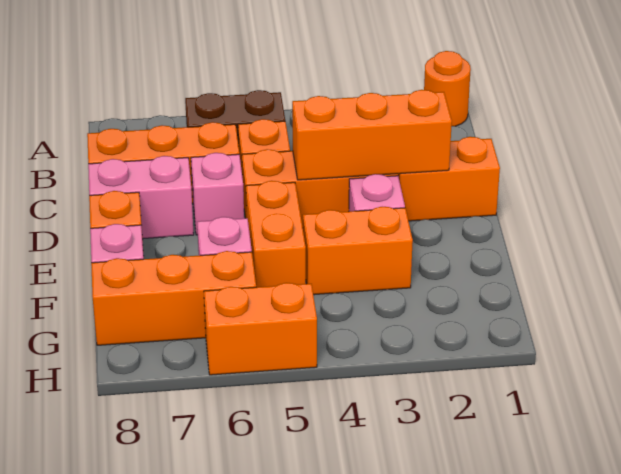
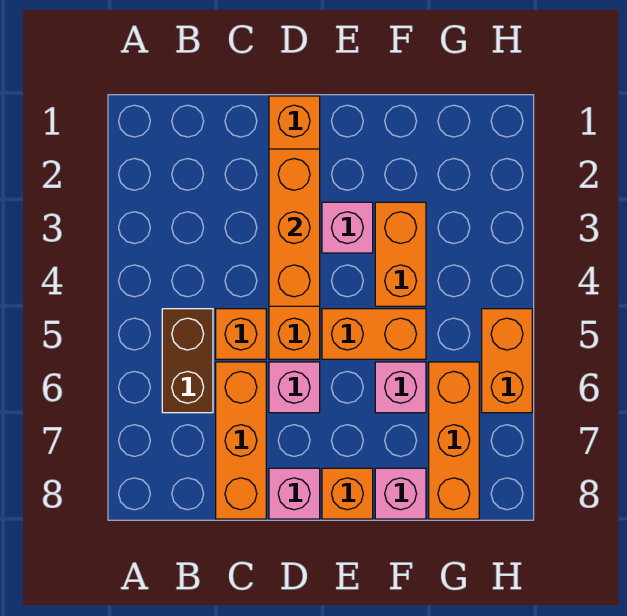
orange round brick A1 level 1 -> none
pink brick D7:D8 level 1 -> pink brick D8 level 1

